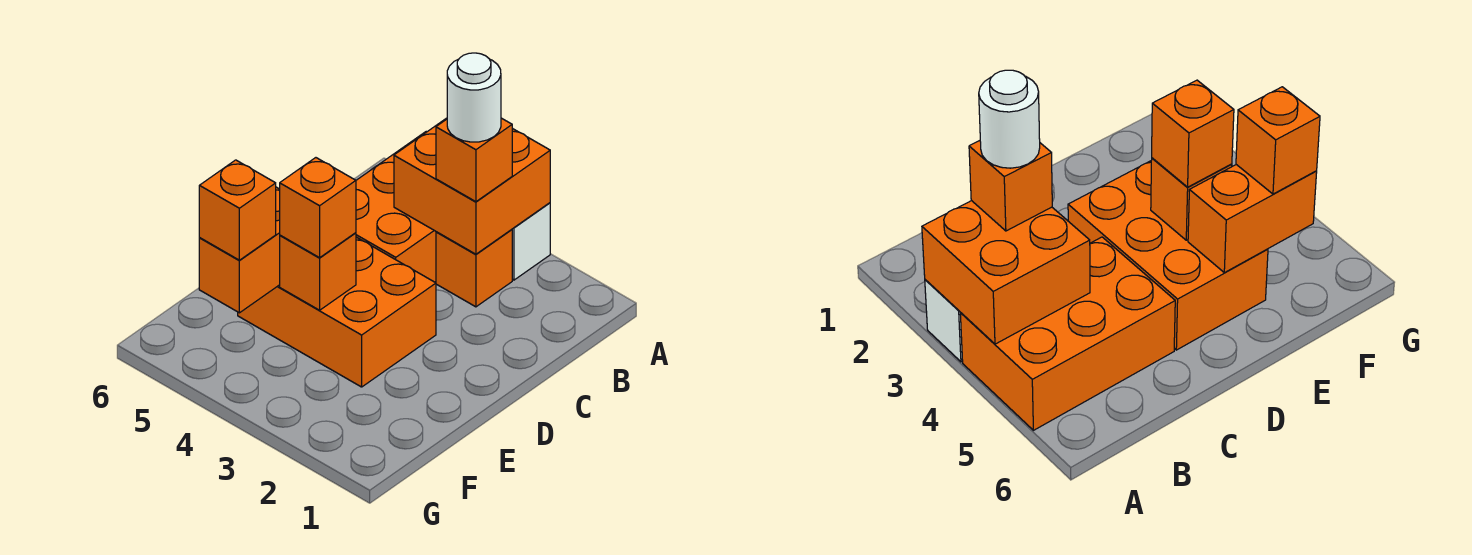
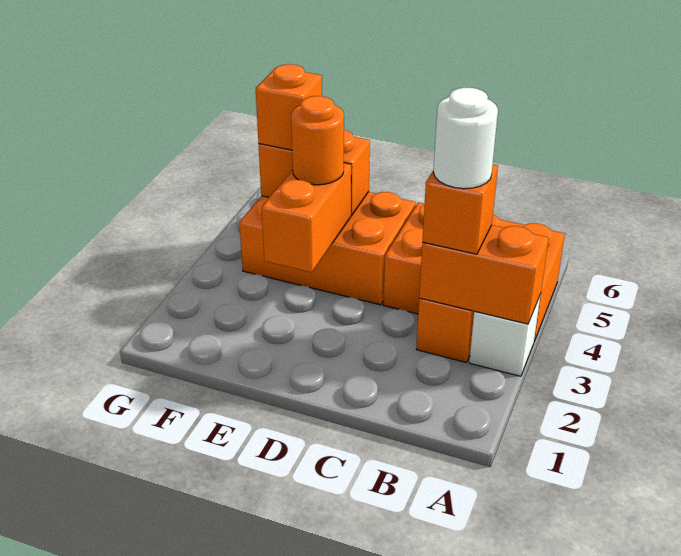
orange brick A3:B4 level 2 -> orange brick A3:B3 level 2
orange brick D3:E5 level 1 -> orange brick D4:F5 level 1
orange brick E4 level 2 -> orange brick E3:E4 level 2
orange brick E4 level 3 -> orange round brick E4 level 3

